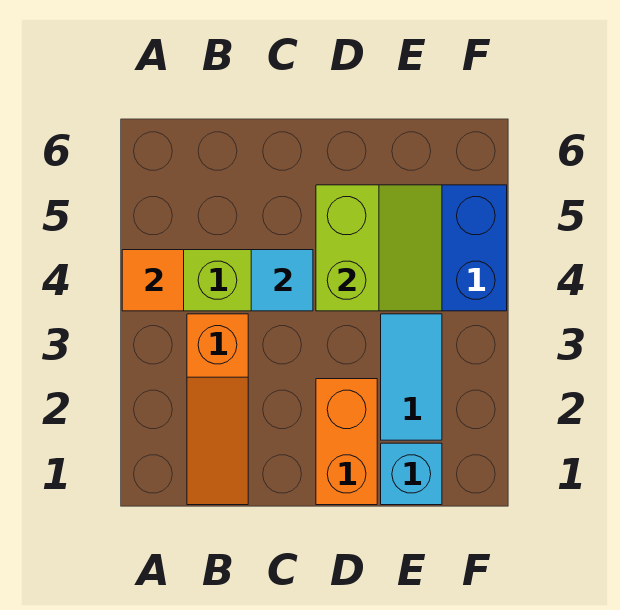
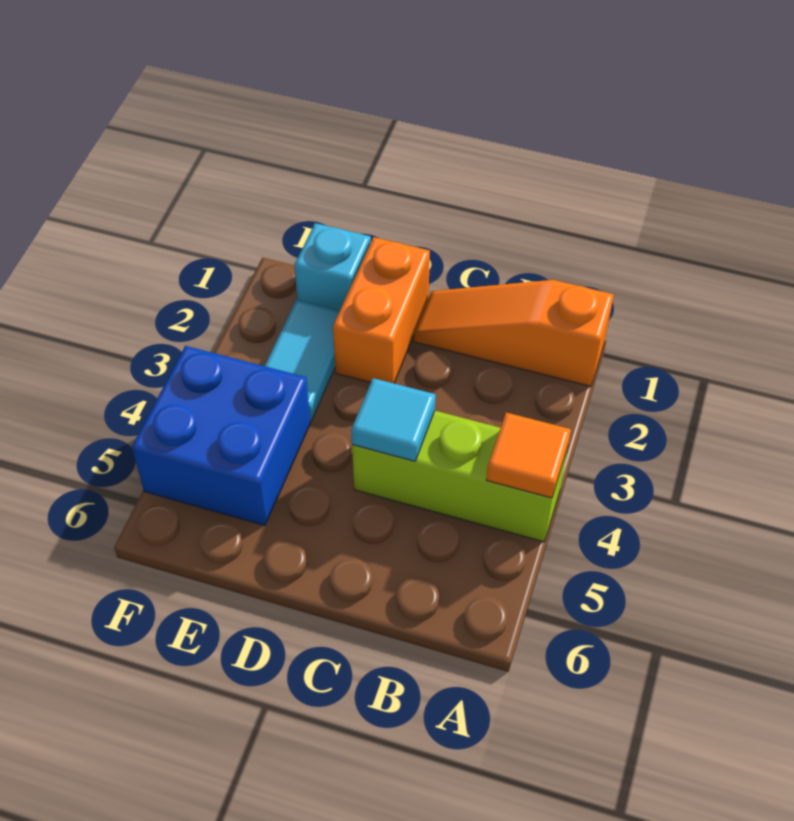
orange slope B1:B3 level 1 top 3 -> orange slope A1:C1 level 1 top A
lime slope D4:E5 level 2 top D -> none

